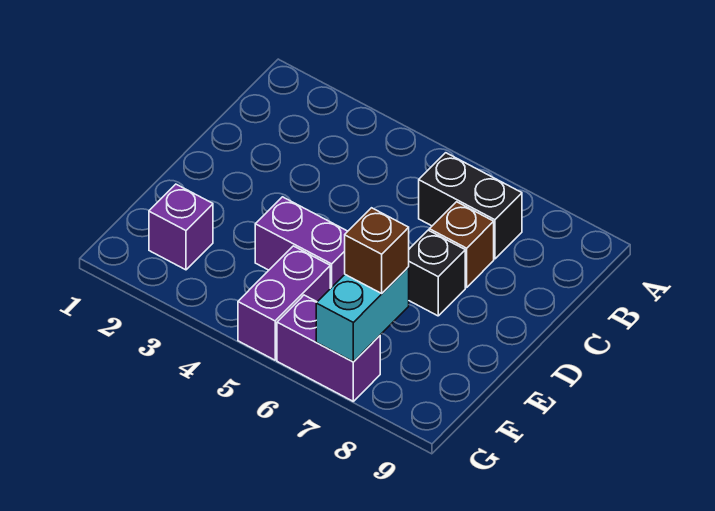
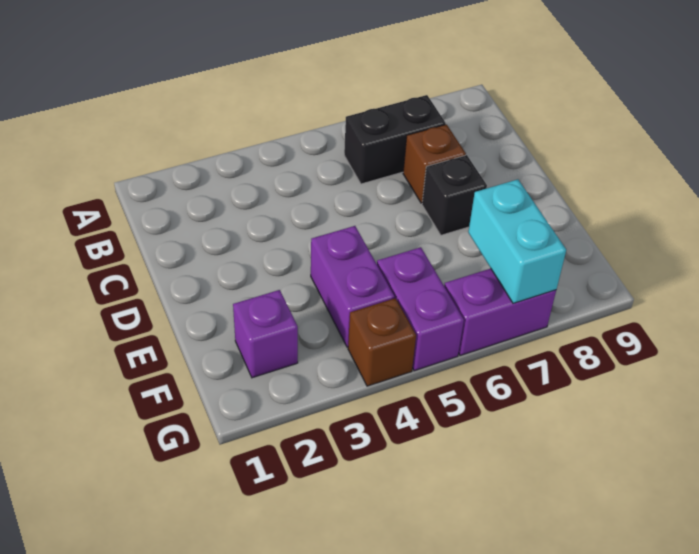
purple brick E4:E5 level 1 -> purple brick E4:F4 level 1
brown brick F7 level 3 -> brown brick G4 level 1

